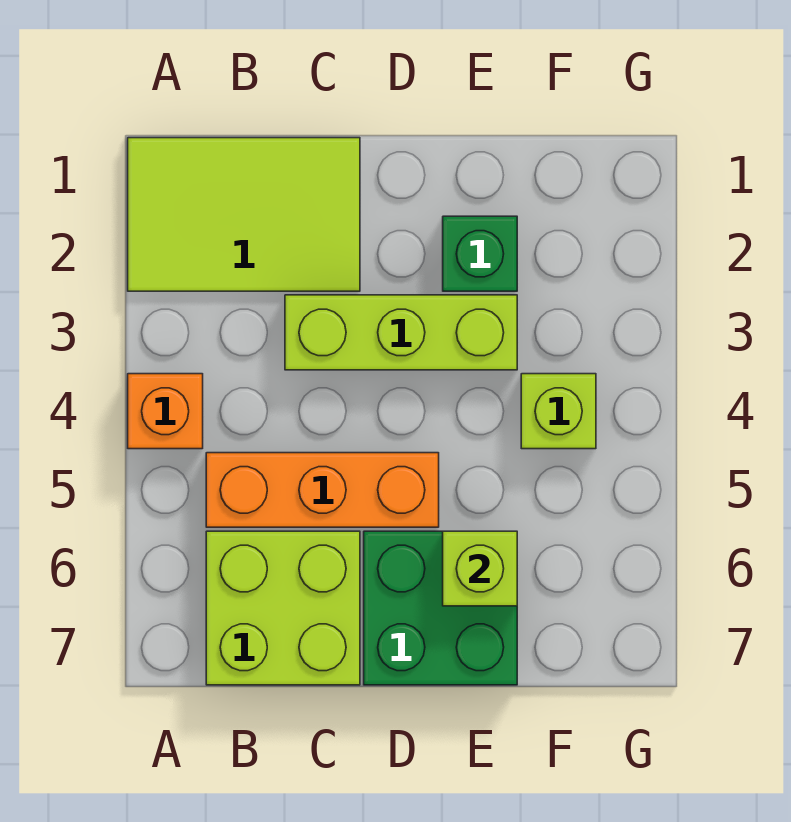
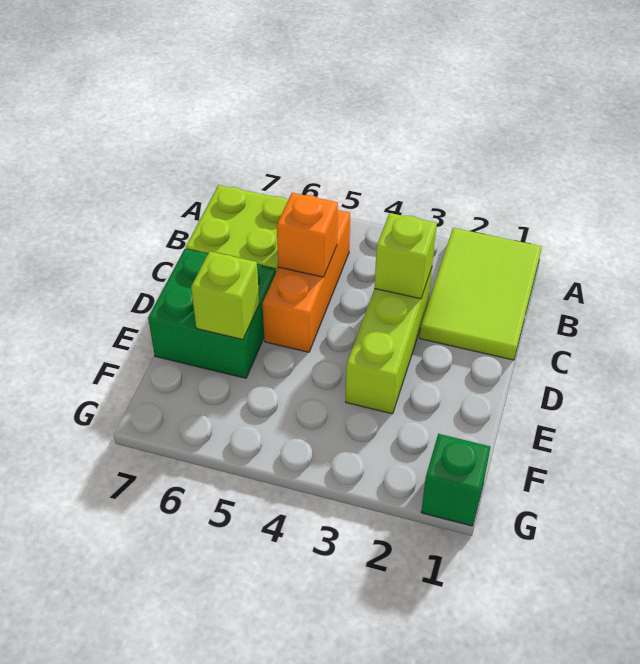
orange brick A4 level 1 -> orange brick C5 level 2
green brick E2 level 1 -> green brick G1 level 1
lime brick F4 level 1 -> lime brick C3 level 2

